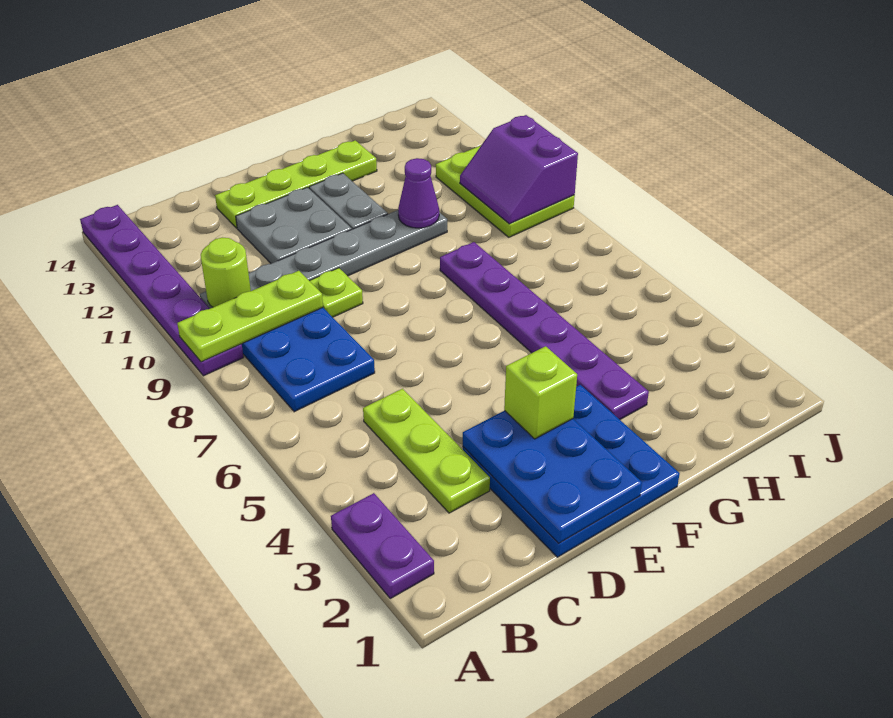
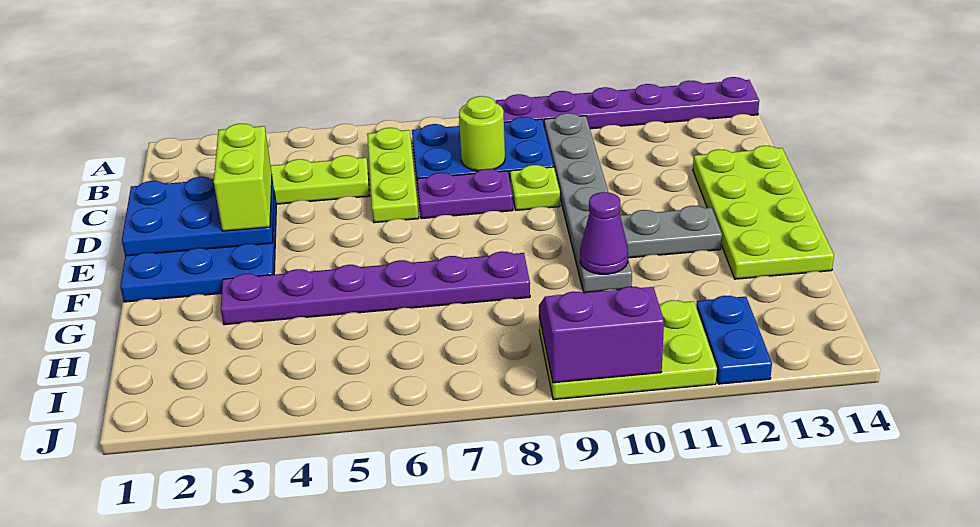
purple plate A2:A3 level 1 -> purple plate D7:D8 level 1
lime plate A9:C9 level 2 -> lime plate B6:D6 level 1
lime round brick B10 level 2 -> lime round brick C8 level 2
grey plate D11:E12 level 1 -> none
lime plate D13:G13 level 1 -> lime plate D13:G14 level 1
lime brick E3 level 3 -> lime brick D3:E3 level 3
none -> blue plate I12:J12 level 1

